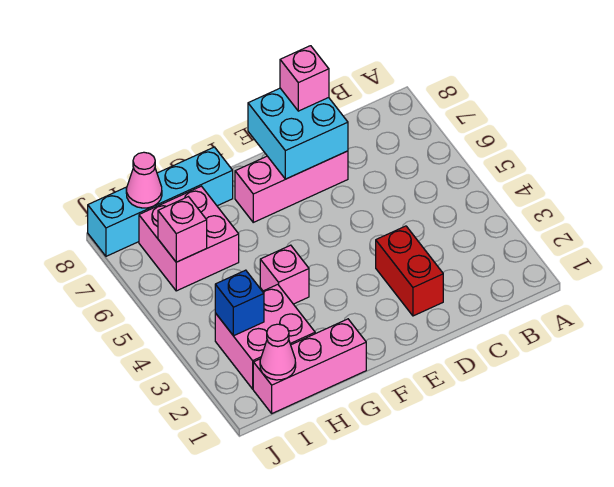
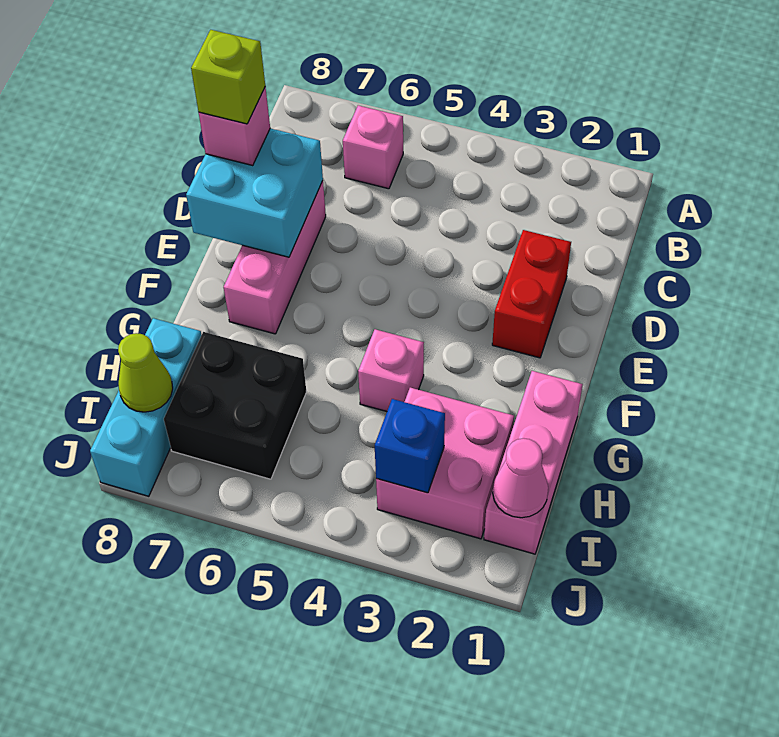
red brick D2:D3 level 1 -> red brick D2:E2 level 1
none -> lime brick D8 level 4
cyan brick G8:J8 level 1 -> cyan brick H8:J8 level 1
pink brick H6:I7 level 1 -> black brick H6:I7 level 1
pink brick I6 level 2 -> pink brick B6 level 1
pink cone I8 level 2 -> lime cone I8 level 2

